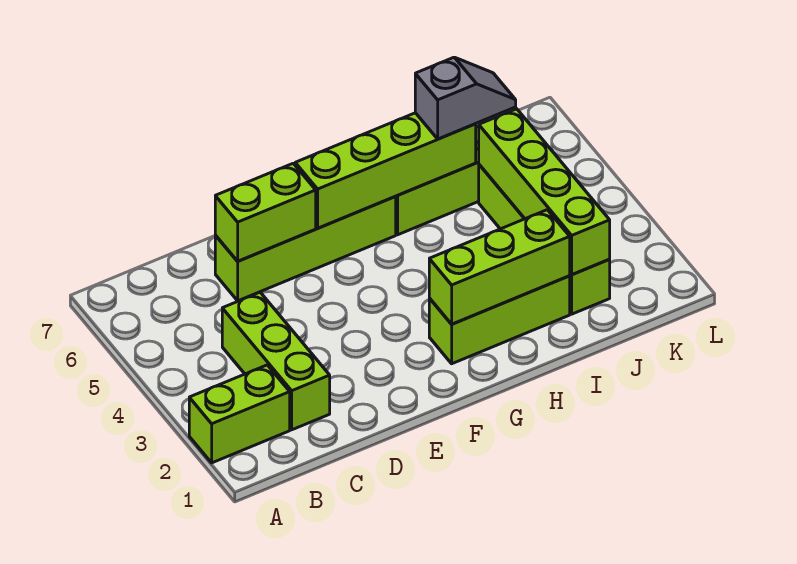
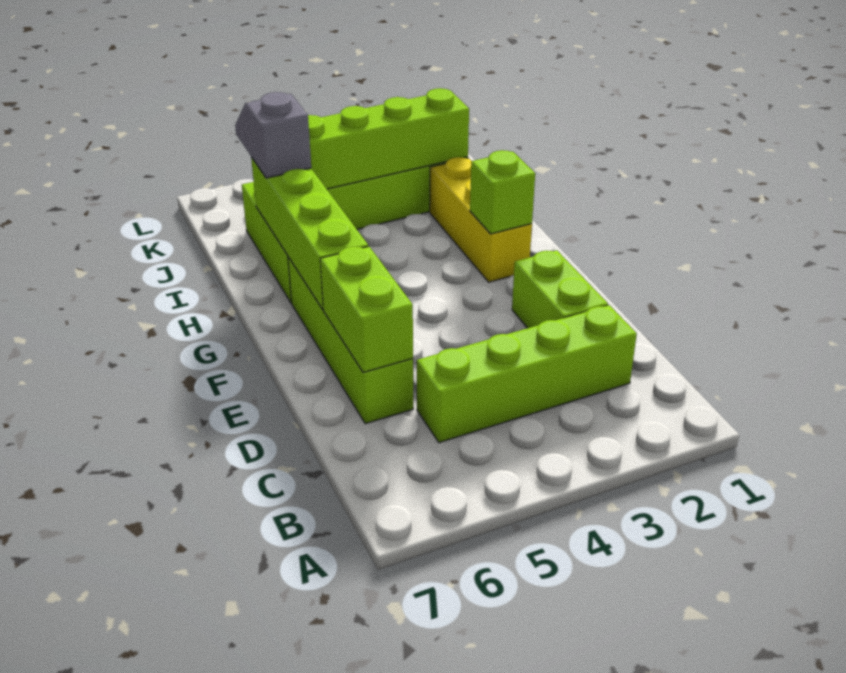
lime brick A2:B2 level 1 -> lime brick D2:E2 level 1
lime brick C2:C4 level 1 -> lime brick C2:C5 level 1
lime brick G2:I2 level 1 -> yellow brick G2:I2 level 1
lime brick G2:I2 level 2 -> lime brick G2 level 2

